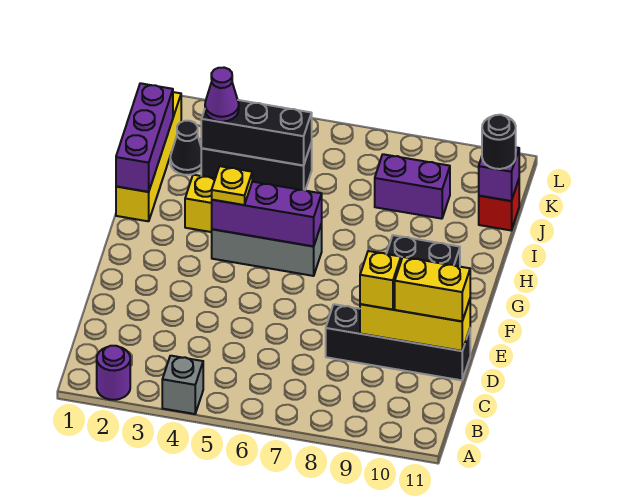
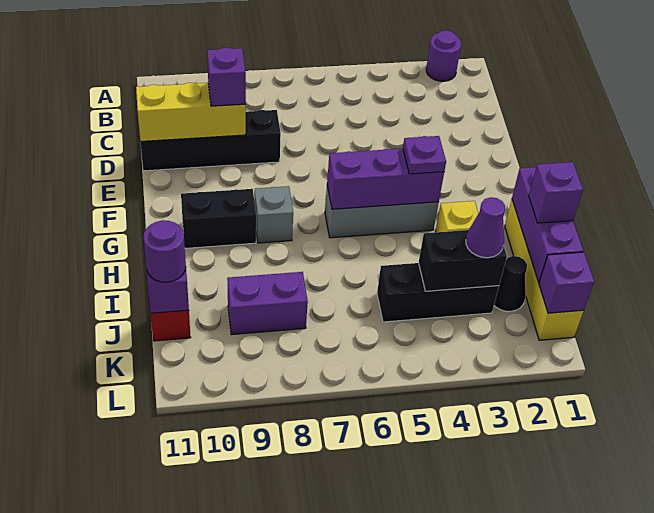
grey brick A4 level 1 -> grey brick G8 level 1
yellow brick D9 level 3 -> purple brick D9 level 3
yellow brick D10:D11 level 3 -> none
yellow plate G4 level 3 -> purple plate G4 level 3
none -> purple brick I1 level 3
black brick J3:J5 level 2 -> black brick J3:J4 level 2
black round brick J11 level 3 -> purple round brick J11 level 3
none -> purple brick K1 level 2

